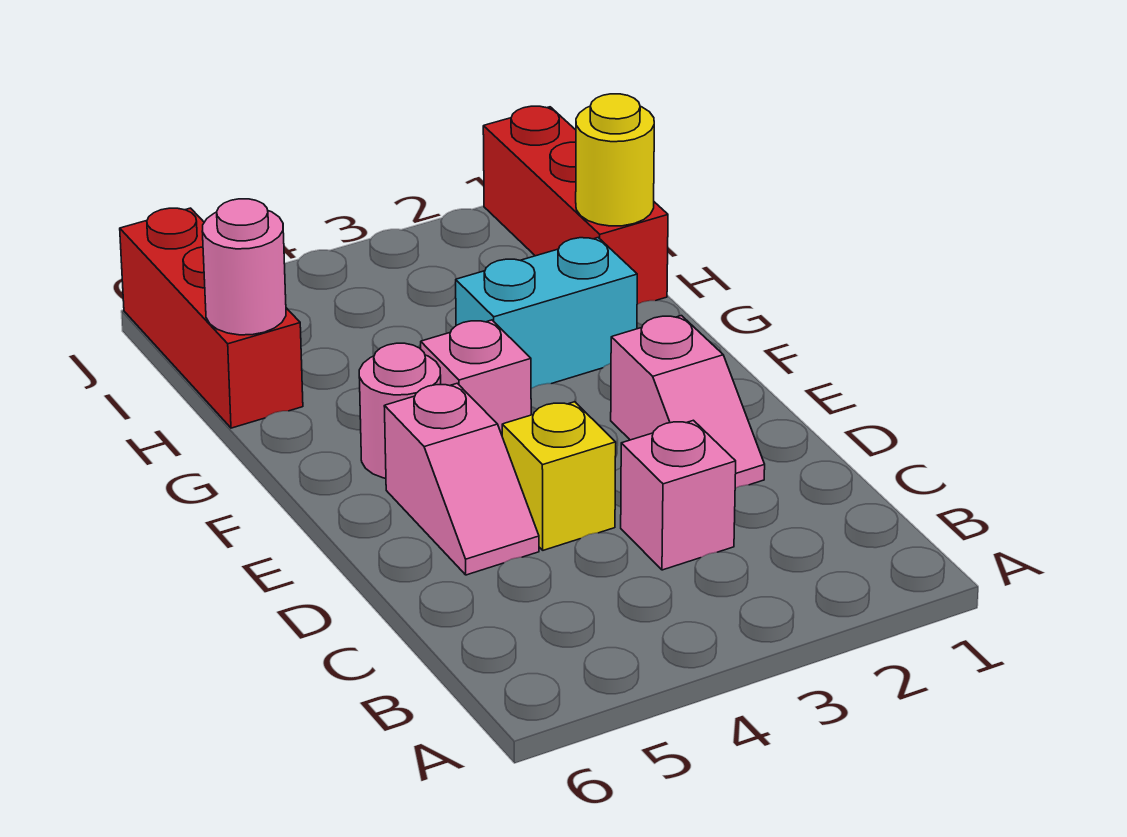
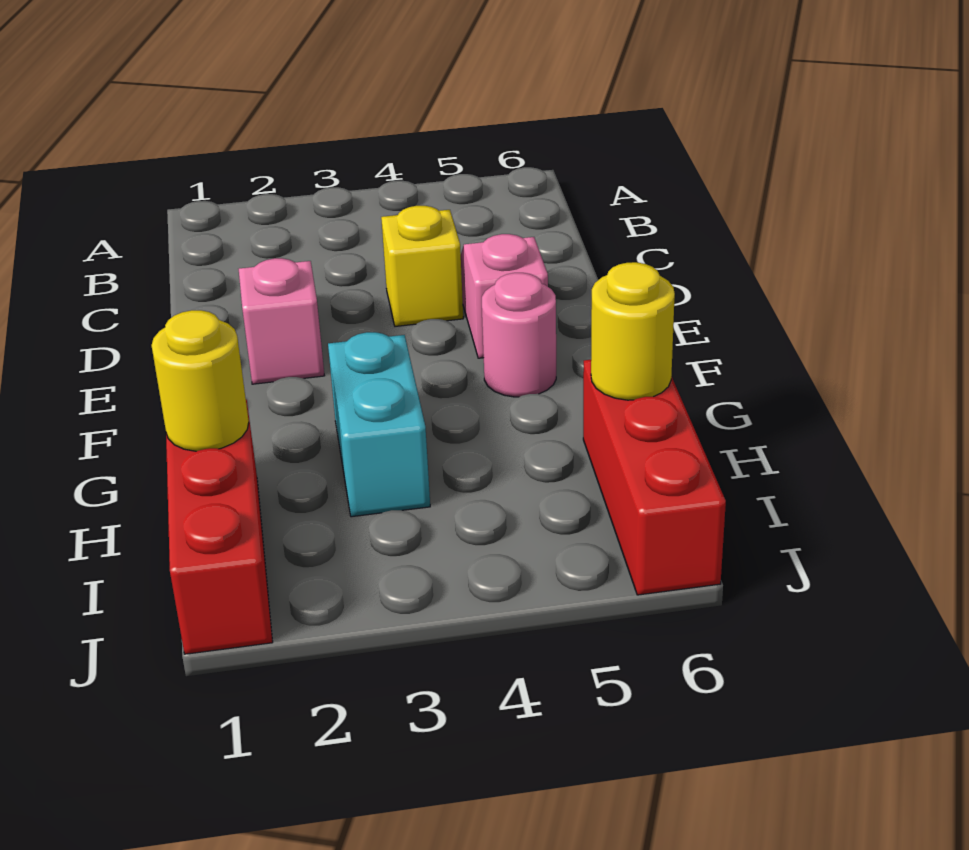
pink brick C3 level 1 -> none
pink brick F4 level 1 -> none
cyan brick G2:G3 level 1 -> cyan brick G3:H3 level 1
pink round brick H6 level 2 -> yellow round brick H6 level 2

